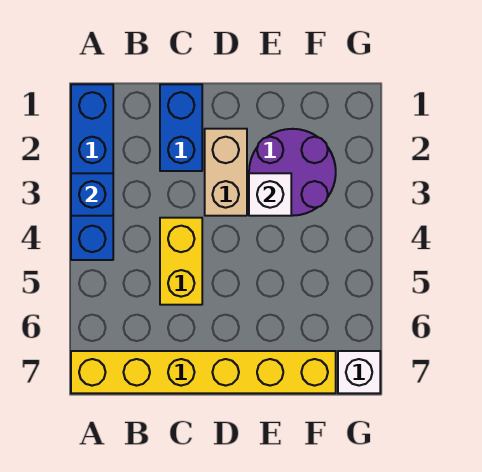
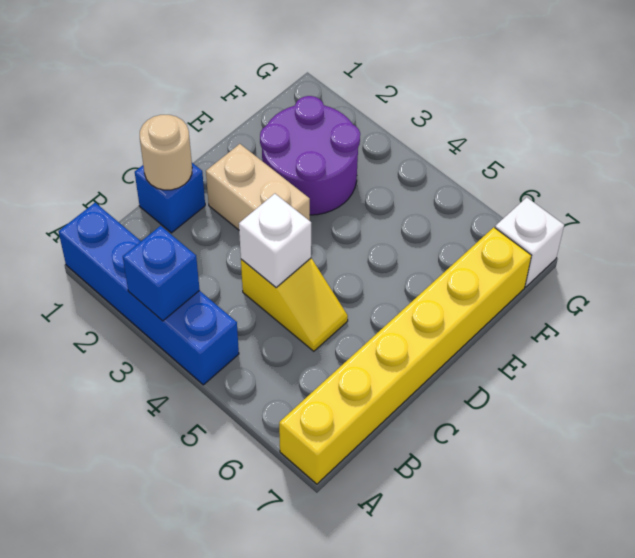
blue brick C1:C2 level 1 -> blue brick C1 level 1
none -> tan round brick C1 level 2
yellow brick C4:C5 level 1 -> yellow slope C4:C5 level 1 top 4
white brick E3 level 2 -> white brick C4 level 2

